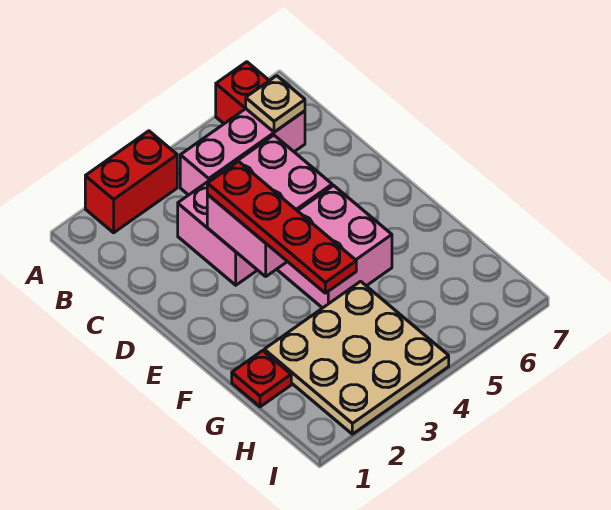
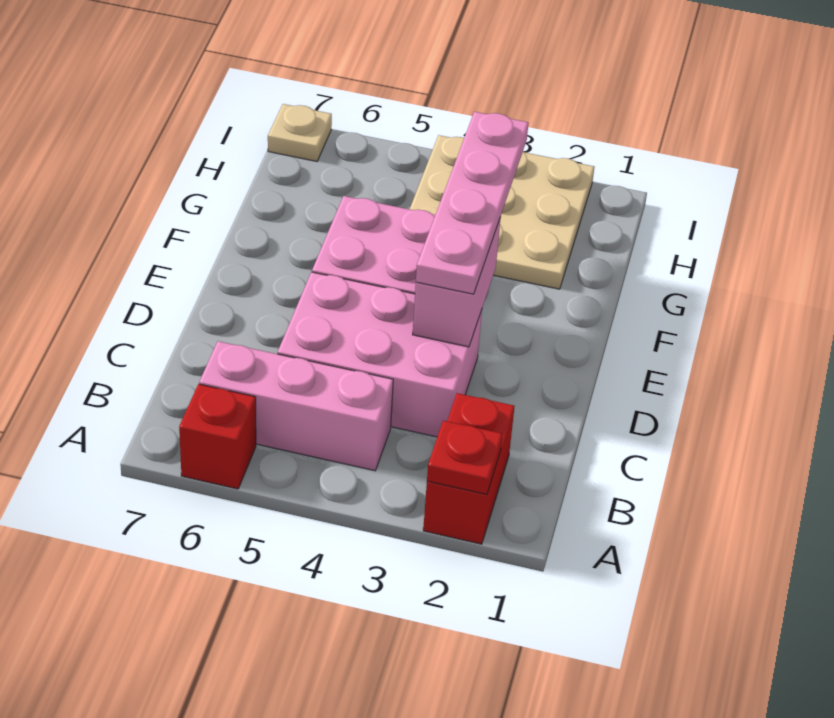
red brick A2:A3 level 1 -> red brick A2:B2 level 1
tan plate B6 level 2 -> tan plate I7 level 1
red plate D3:G3 level 3 -> pink plate D3:G3 level 3
red plate G1 level 1 -> red plate A2 level 2

